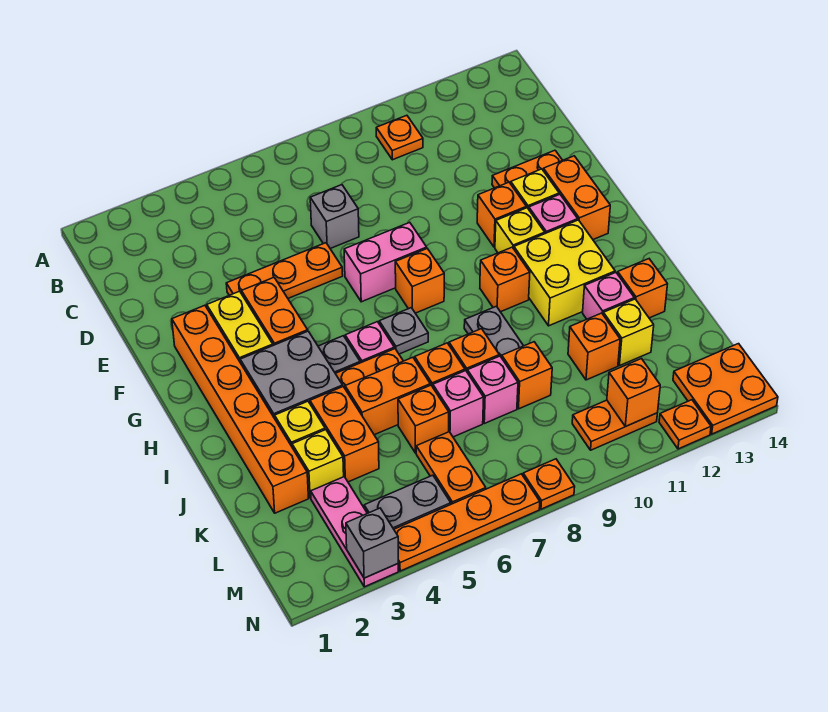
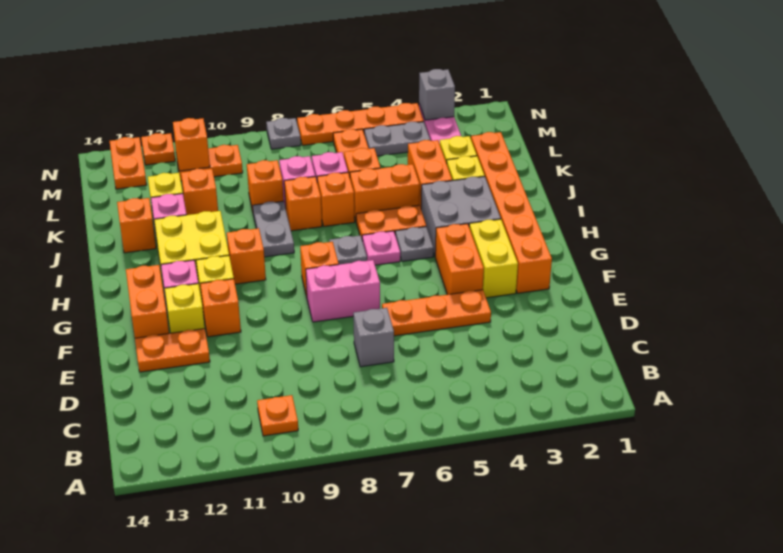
orange plate M13:N14 level 1 -> orange plate M13:N13 level 1
orange plate N8 level 1 -> grey plate N8 level 1

